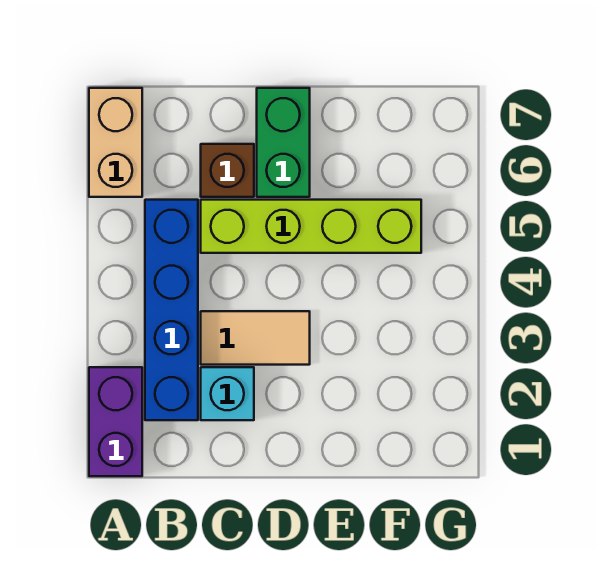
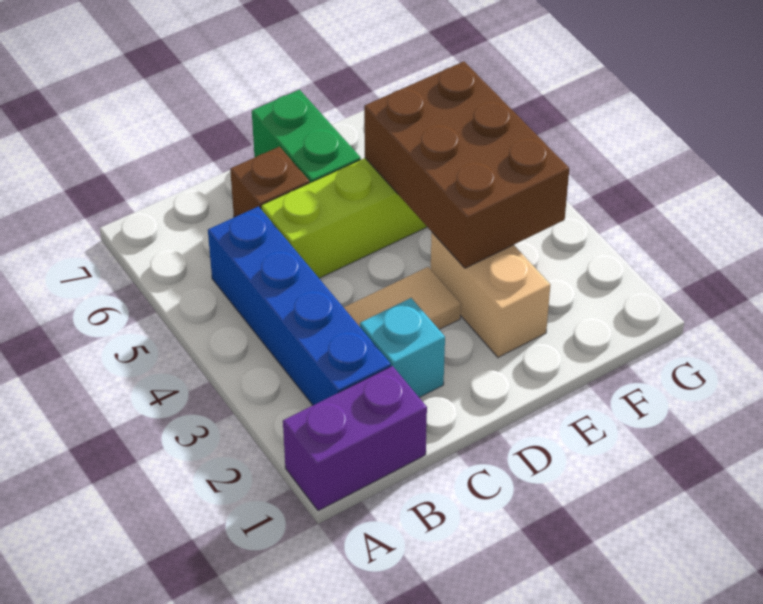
purple brick A1:A2 level 1 -> purple brick A1:B1 level 1
tan brick A6:A7 level 1 -> tan brick E2:E3 level 1
none -> brown brick E3:F5 level 2

